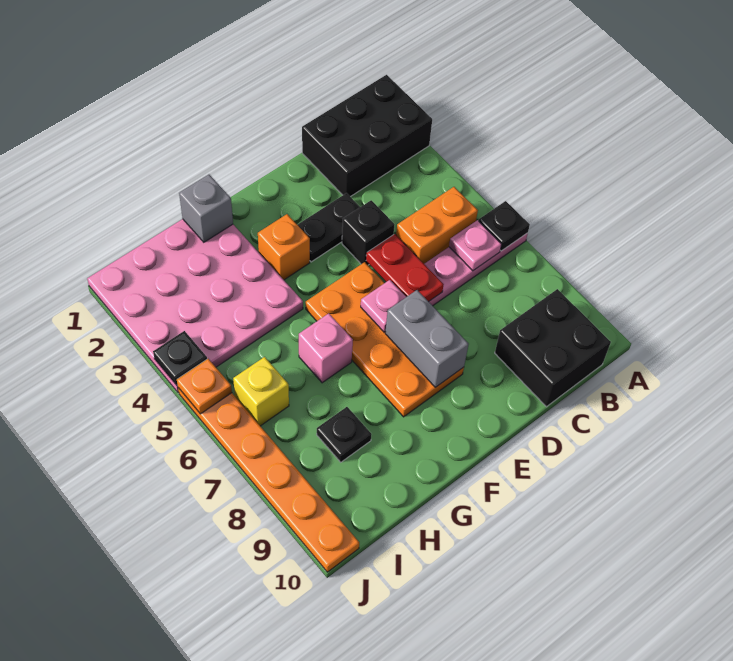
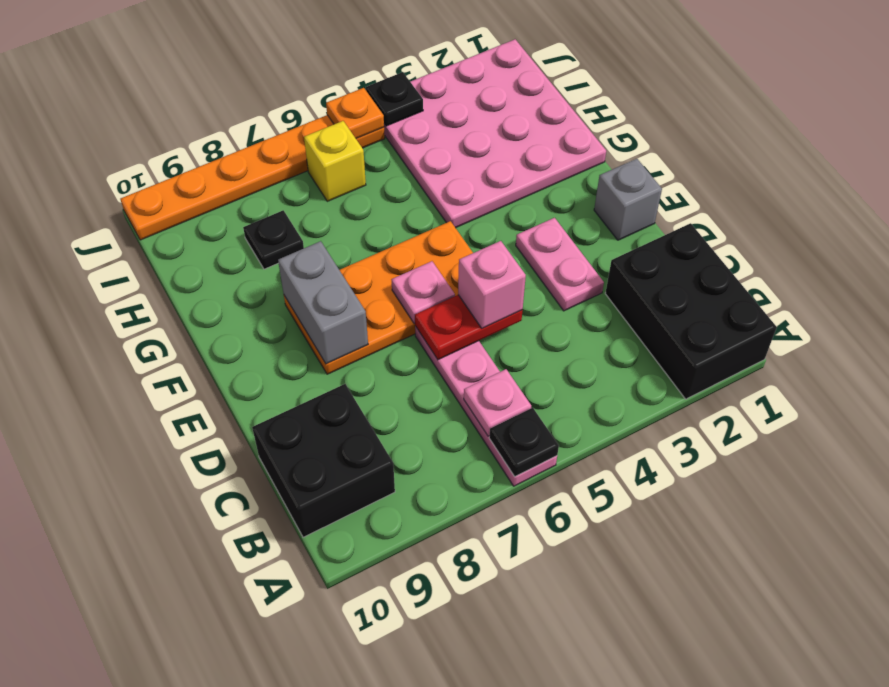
orange brick B5:C5 level 1 -> none
black plate D3:E3 level 1 -> pink plate D3:E3 level 1
black brick D4 level 1 -> none
grey brick E7:E8 level 2 -> grey brick E8:F8 level 2
orange brick F3 level 1 -> none
grey brick G1 level 2 -> grey brick E1 level 1
pink brick G6 level 1 -> pink brick D5 level 3

